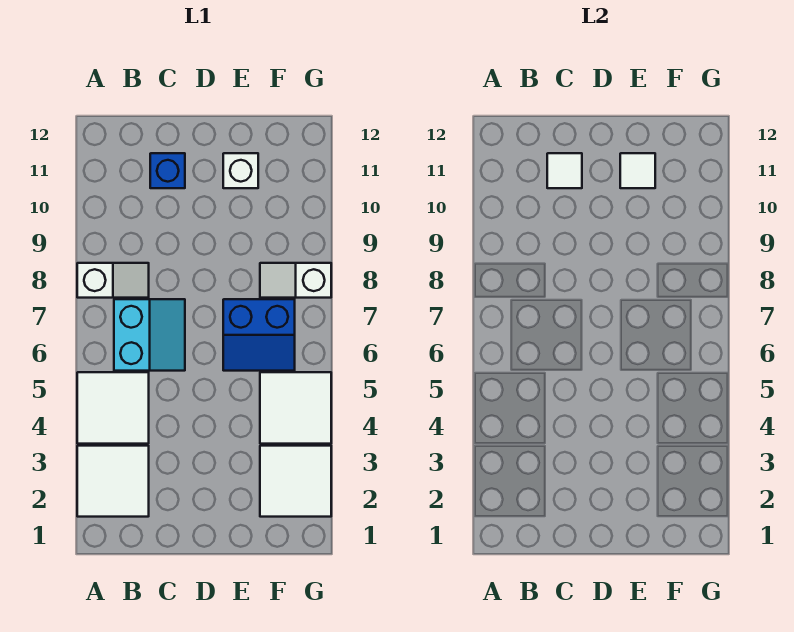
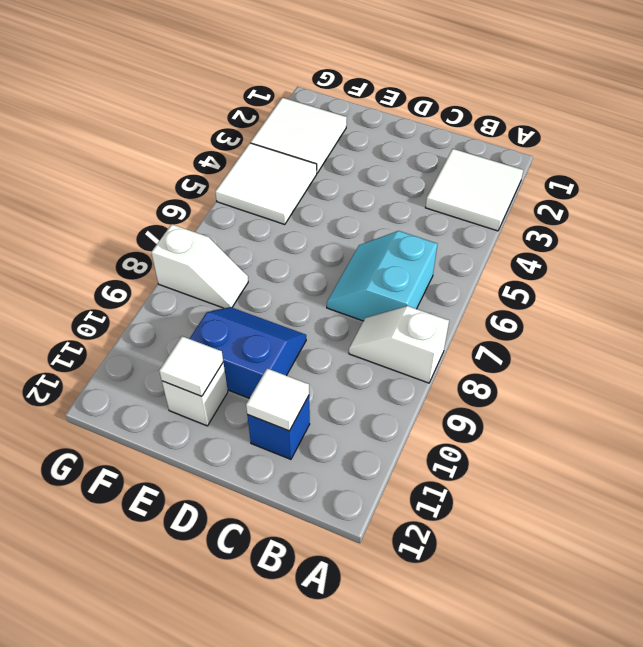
white tile A4:B5 level 1 -> none
blue slope E6:F7 level 1 top 7 -> blue slope D9:E10 level 1 top 10

